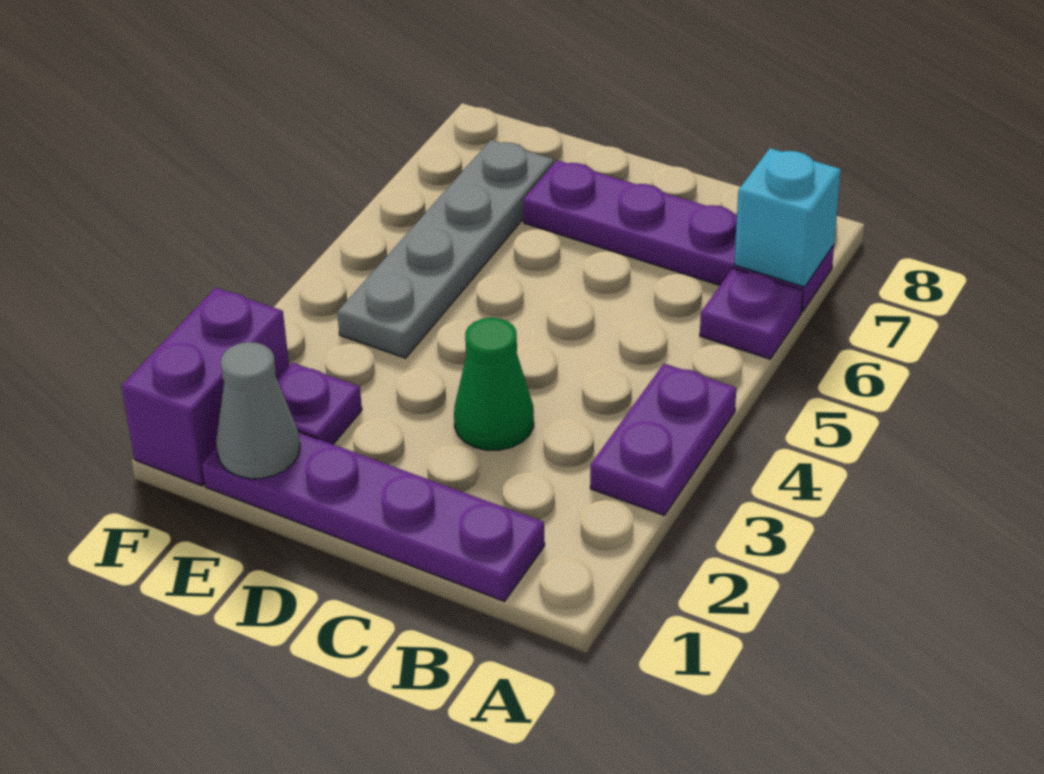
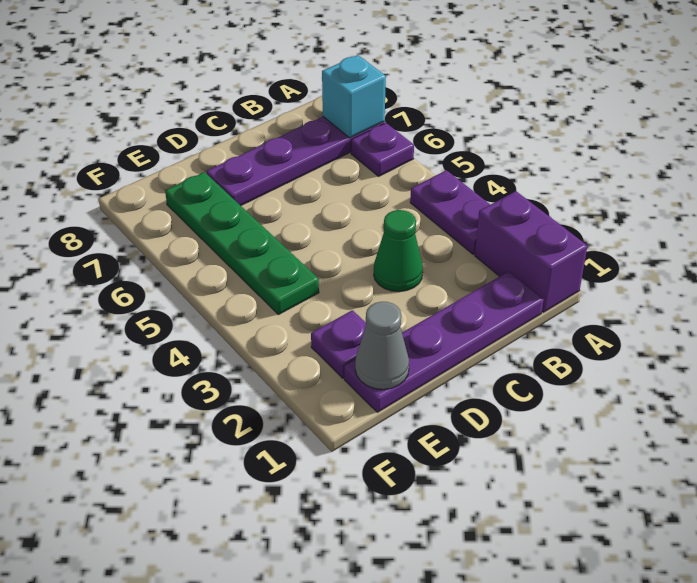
grey plate E4:E7 level 1 -> green plate E4:E7 level 1
purple brick F1:F2 level 1 -> purple brick A1:A2 level 1

